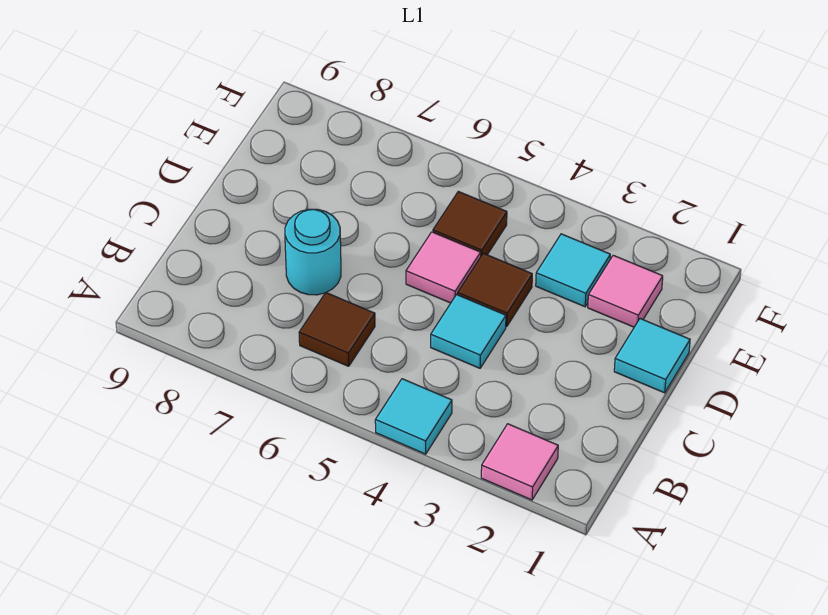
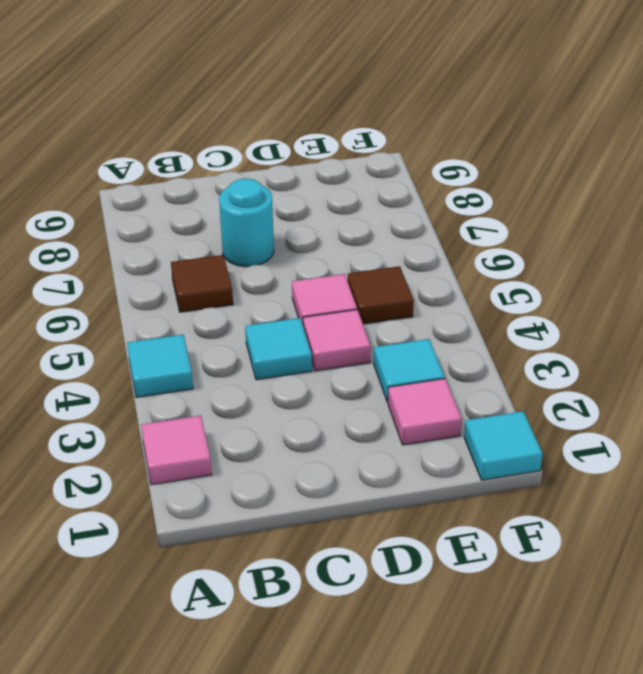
cyan tile D1 level 1 -> cyan tile F1 level 1
brown tile D4 level 1 -> pink tile D4 level 1

